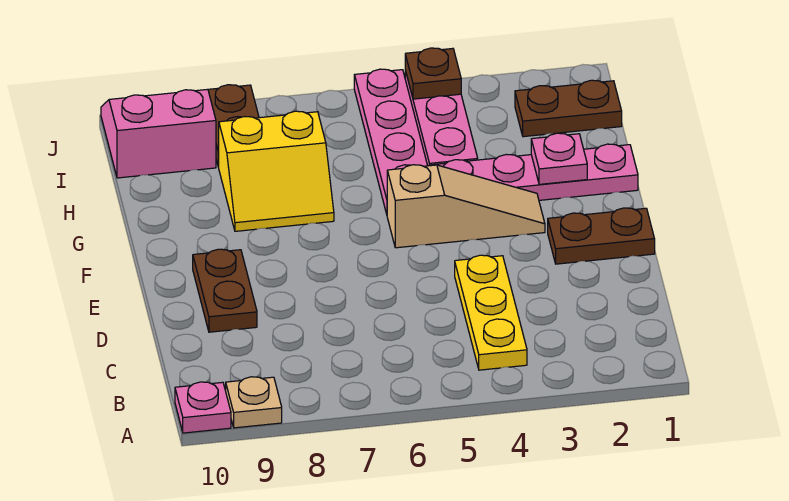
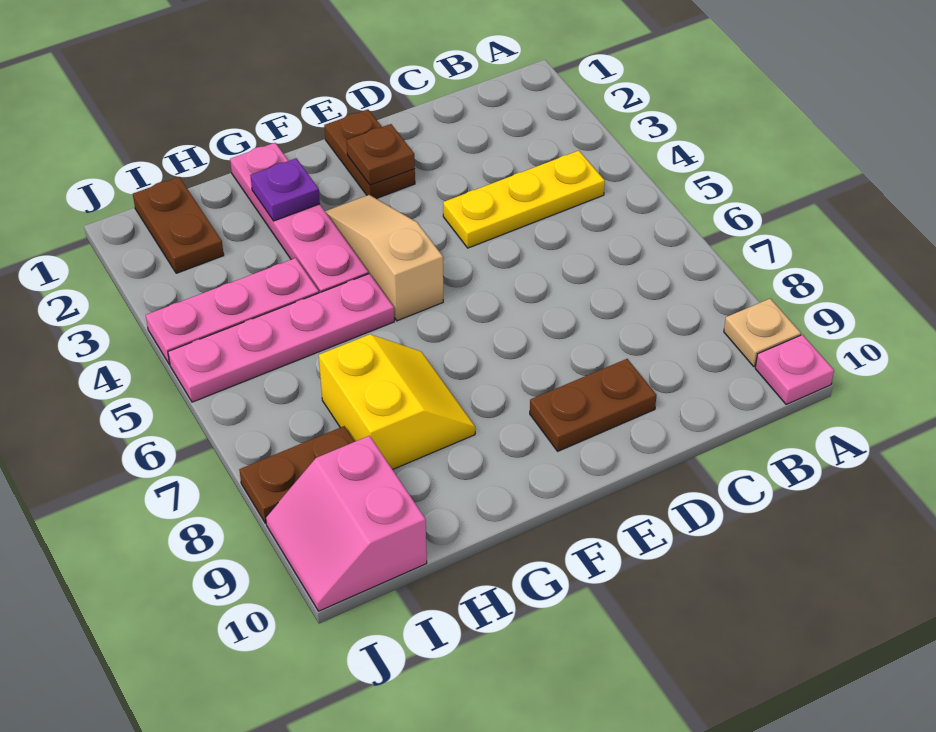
pink plate G2 level 2 -> purple plate G2 level 2
brown plate J4 level 2 -> brown plate E2 level 2

